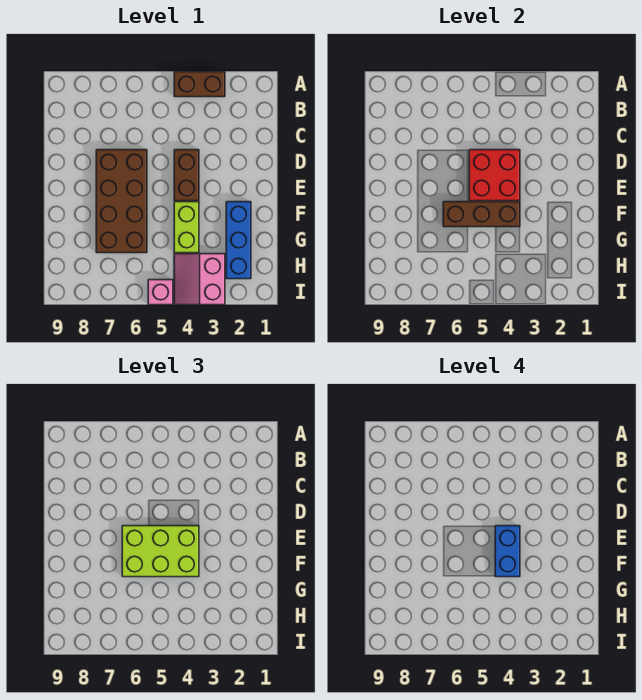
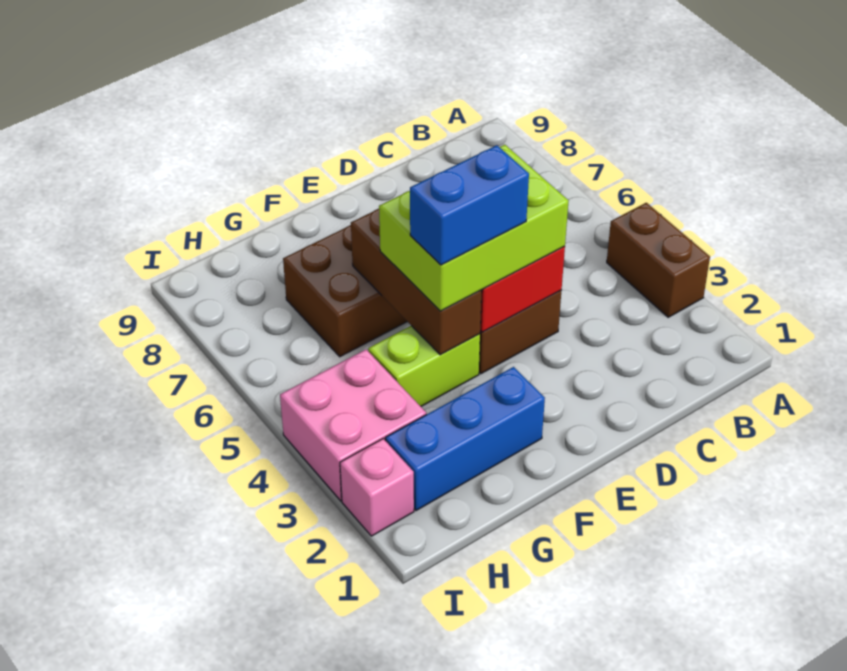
lime brick E4:F6 level 3 -> lime brick D4:F5 level 3
pink slope H3:I4 level 1 top 3 -> pink brick H3:I4 level 1
pink brick I5 level 1 -> pink brick I2 level 1

